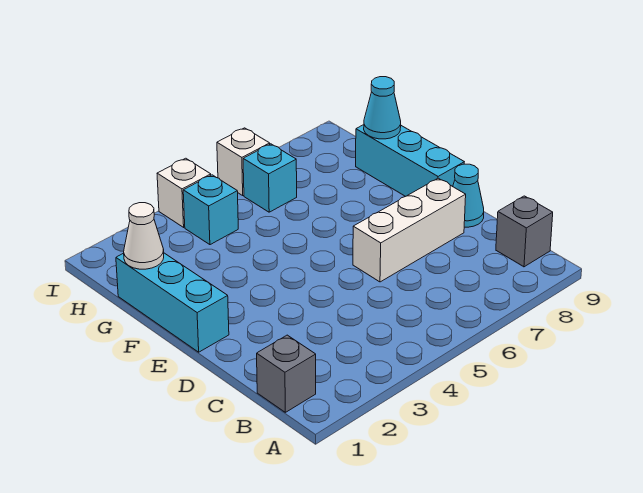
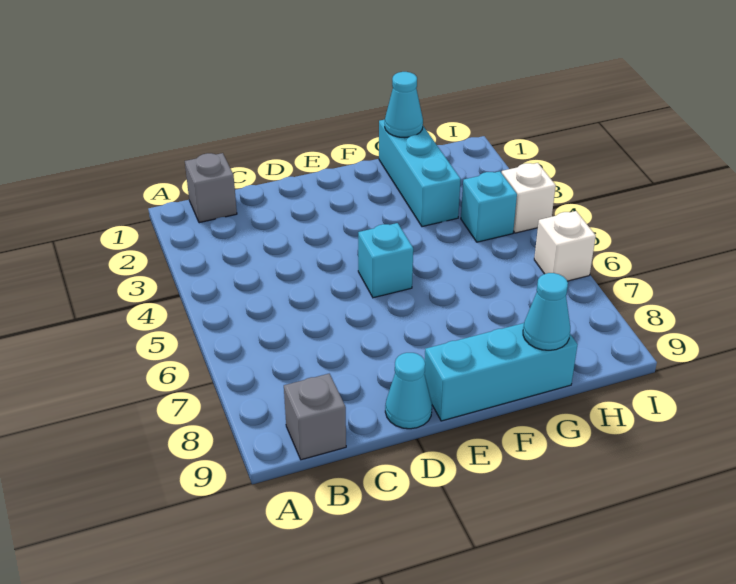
white brick D6:D8 level 1 -> none
cyan brick E1:G1 level 1 -> cyan brick G1:G3 level 1
white cone G1 level 2 -> cyan cone G1 level 2
cyan brick H6 level 1 -> cyan brick E5 level 1

